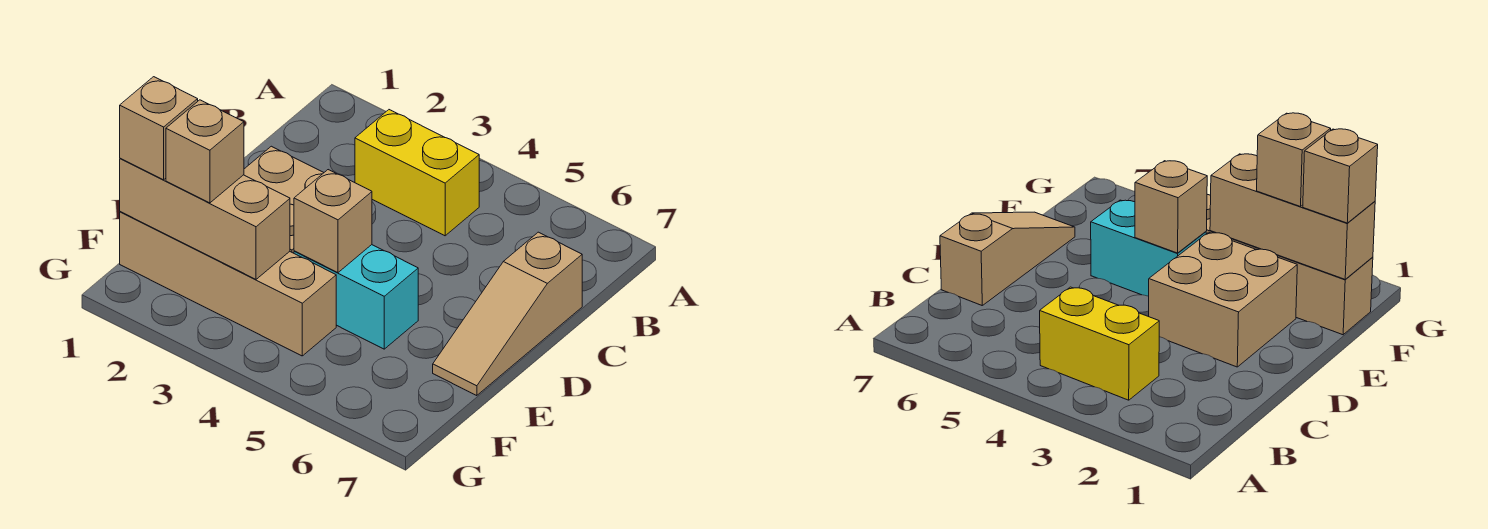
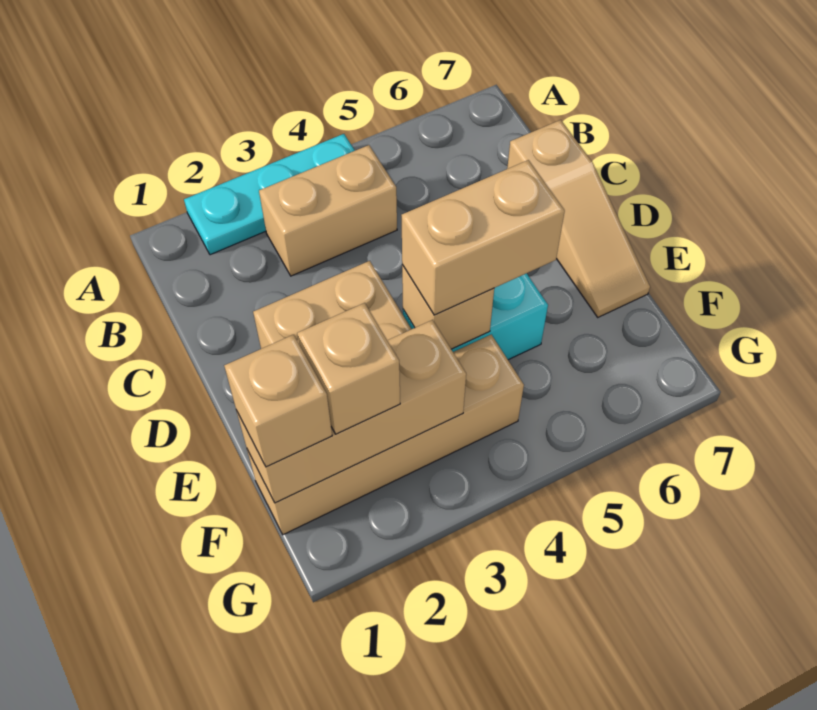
none -> cyan plate A2:A4 level 1
yellow brick B3:B4 level 1 -> tan brick B3:B4 level 1
none -> tan brick E4:E5 level 3

